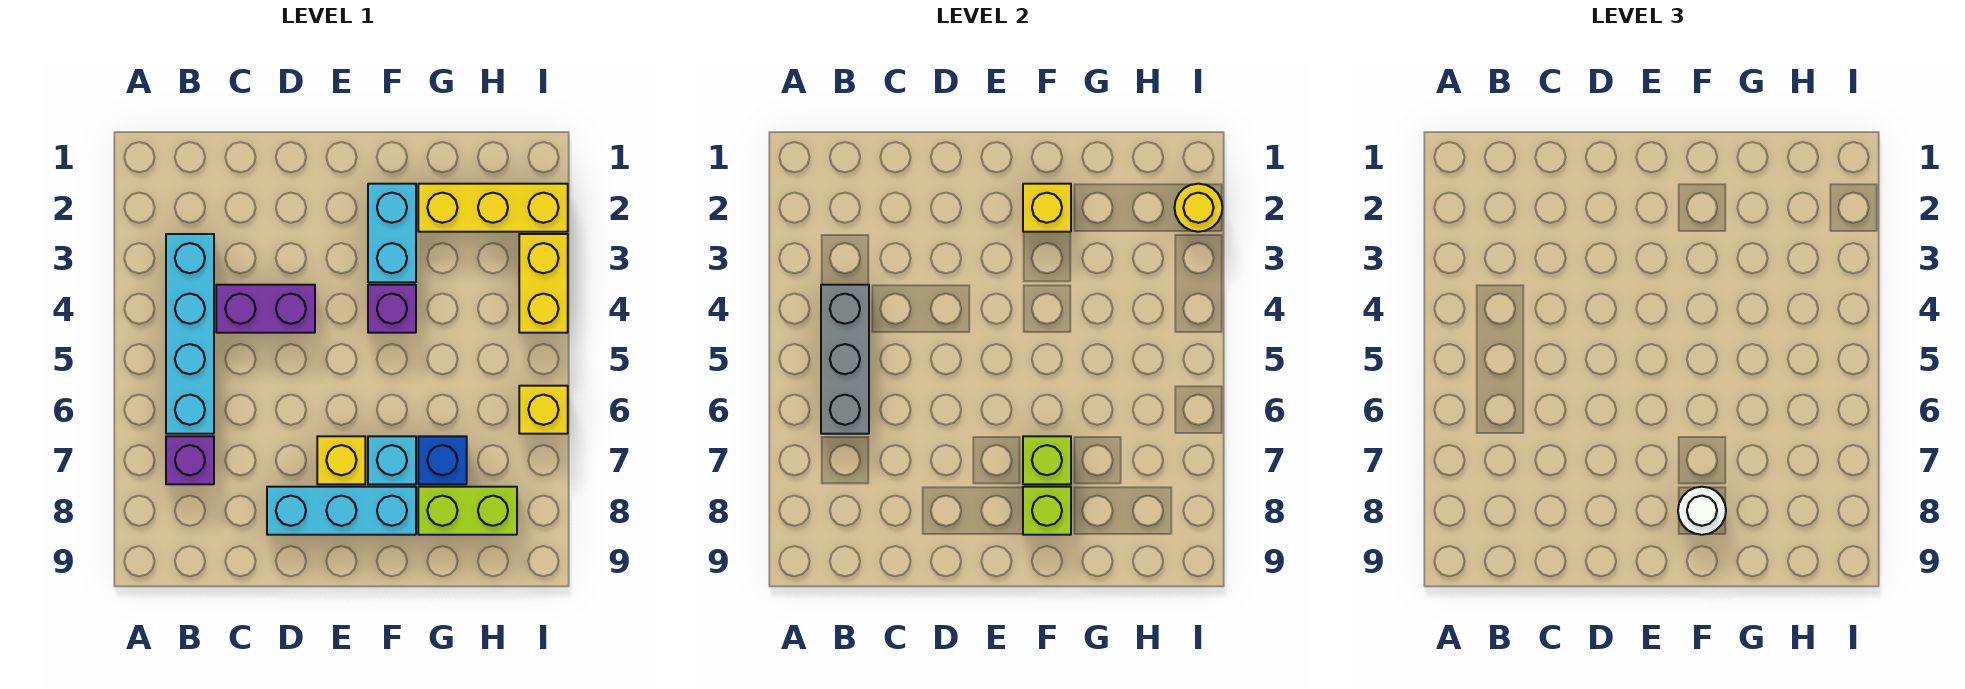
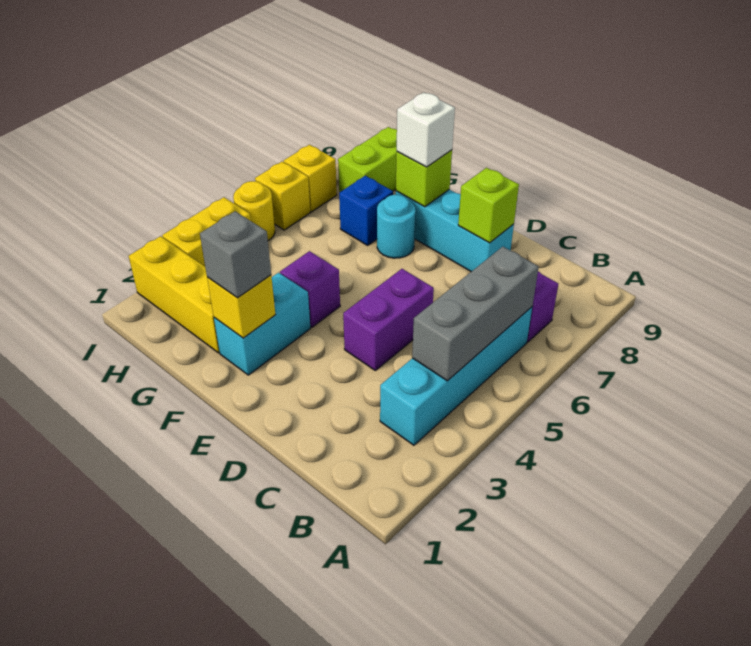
purple brick C4:D4 level 1 -> purple brick D4:D5 level 1
yellow brick E7 level 1 -> yellow brick I7 level 1
none -> grey brick F2 level 3
cyan brick F7 level 1 -> cyan round brick F7 level 1
lime brick F7 level 2 -> lime brick D8 level 2
white round brick F8 level 3 -> white brick F8 level 3
lime brick G8:H8 level 1 -> lime brick H8:H9 level 1
yellow round brick I2 level 2 -> yellow round brick I5 level 1

